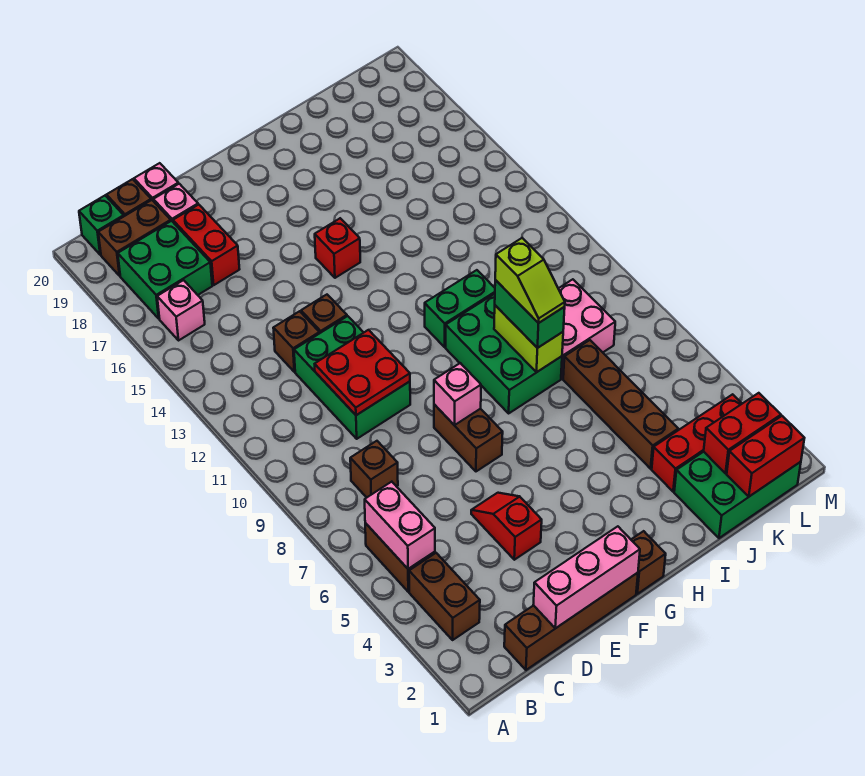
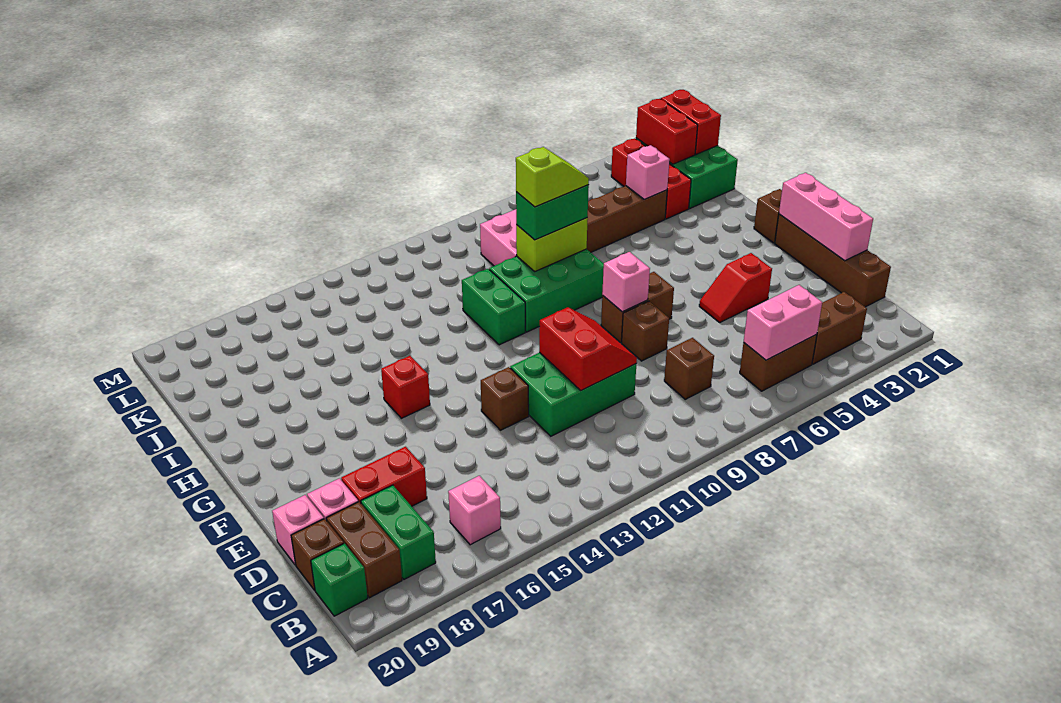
green brick B17:C18 level 1 -> green brick B18:C18 level 1
red plate D10:E11 level 2 -> red slope D10:E11 level 2 top 11
brown brick D13 level 1 -> brown brick E8 level 1
none -> pink brick J4 level 2

